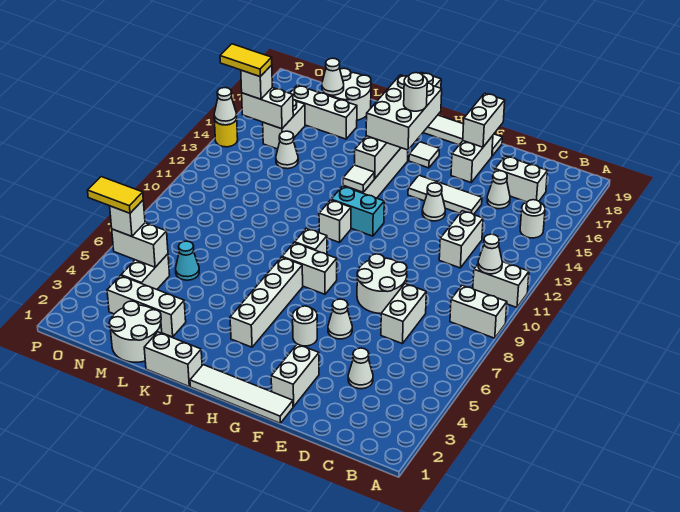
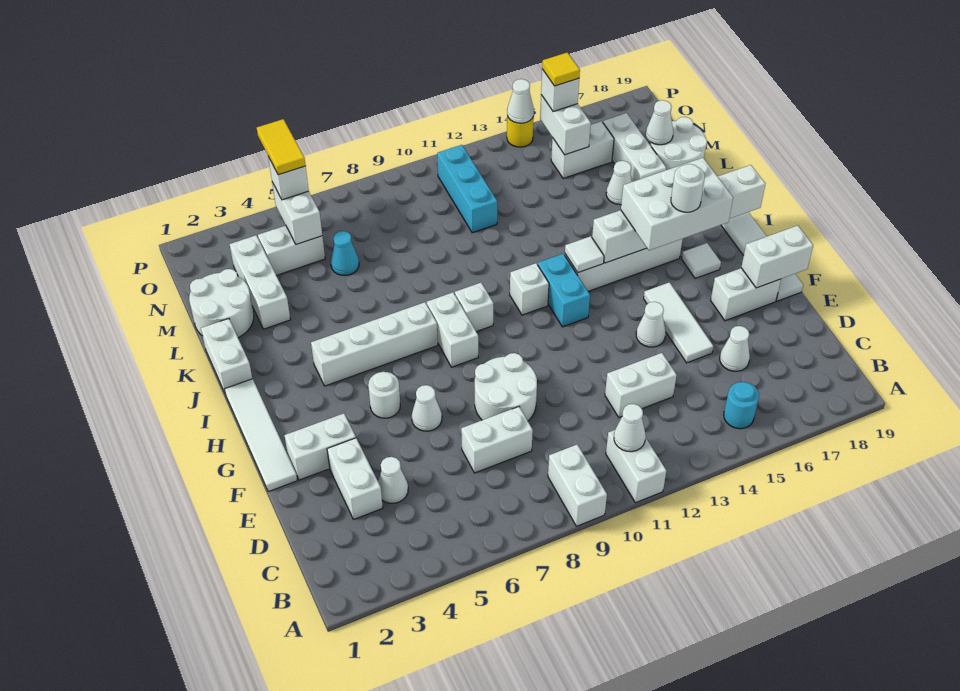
white round brick B15 level 1 -> cyan round brick B15 level 1
white brick C17:D17 level 1 -> white brick D3:E3 level 1
none -> cyan brick M11:O11 level 1
white cone M14 level 1 -> white cone L16 level 1
yellow tile O15:P15 level 4 -> yellow tile O15 level 4

